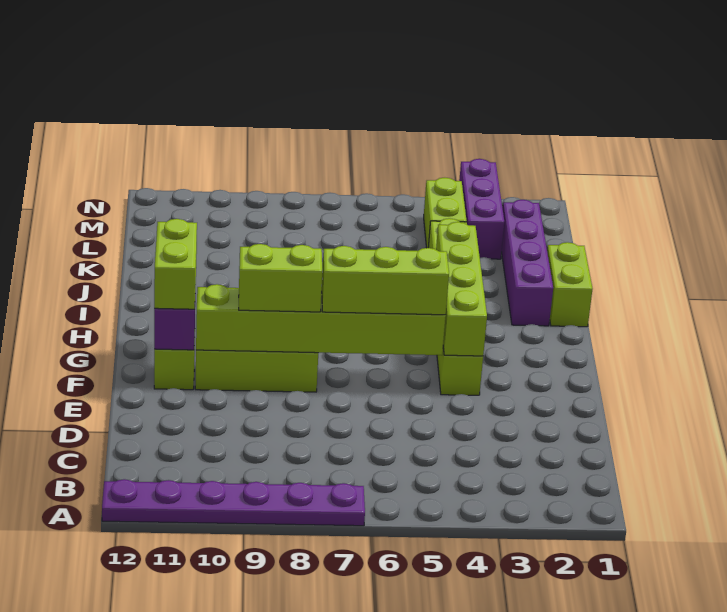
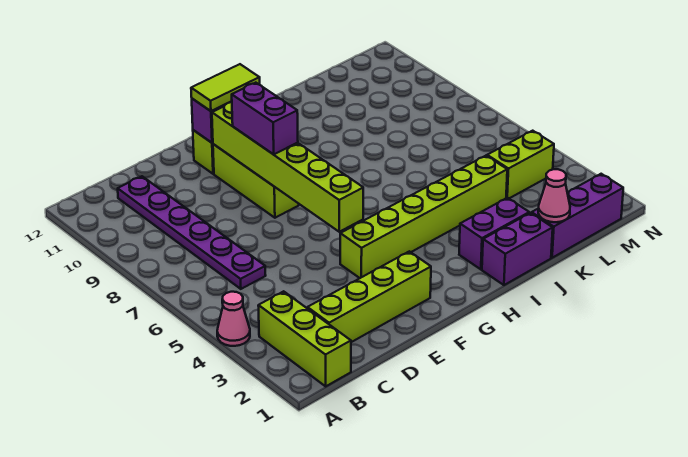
none -> pink cone A4 level 1
purple plate A7:A12 level 1 -> purple plate C6:C11 level 1
lime brick F4:I4 level 2 -> lime brick C2:F2 level 1
lime brick F5:F7 level 3 -> lime brick B1:B3 level 1
lime brick F8:F9 level 3 -> purple brick F8:F9 level 3
lime brick F11:G11 level 3 -> lime tile F11:G11 level 3
lime brick I1:J1 level 1 -> purple brick I1:J1 level 1
purple brick I2:L2 level 1 -> purple brick I2:J2 level 1
none -> pink cone K1 level 2
purple brick L3:N3 level 1 -> purple brick K1:M1 level 1

